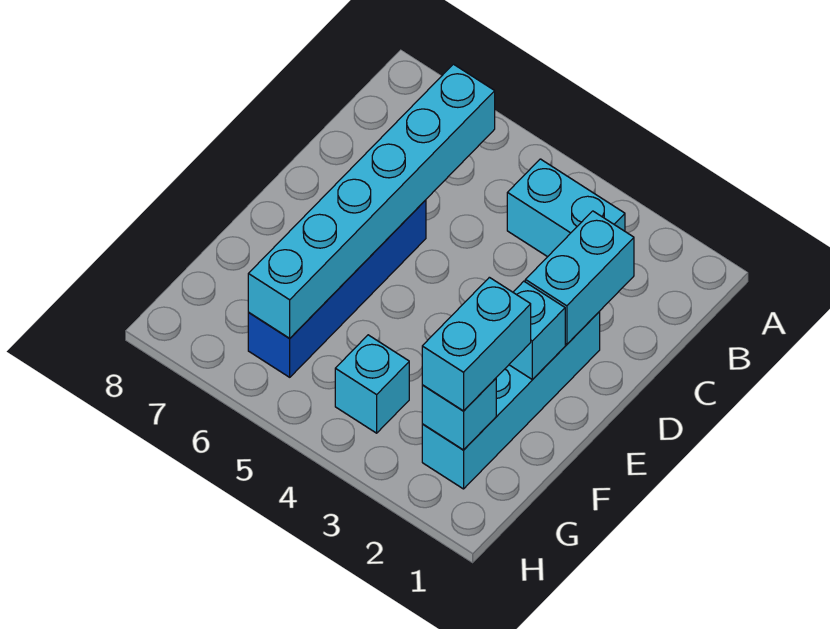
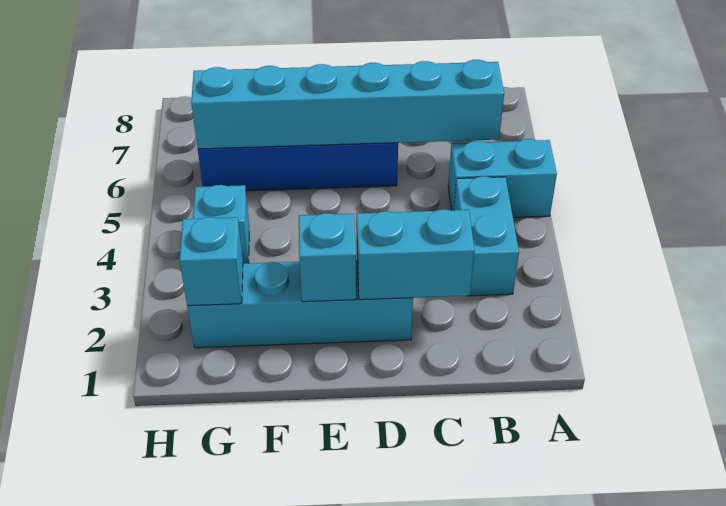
cyan brick F2:G2 level 3 -> cyan brick A5:B5 level 1

